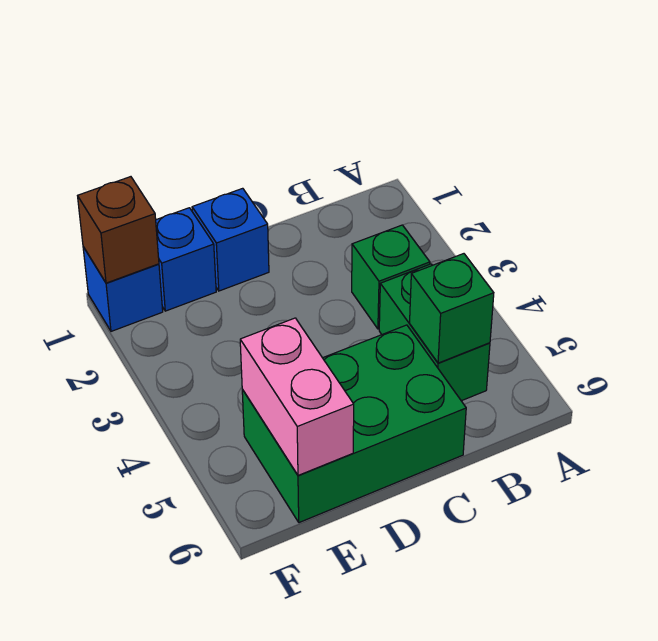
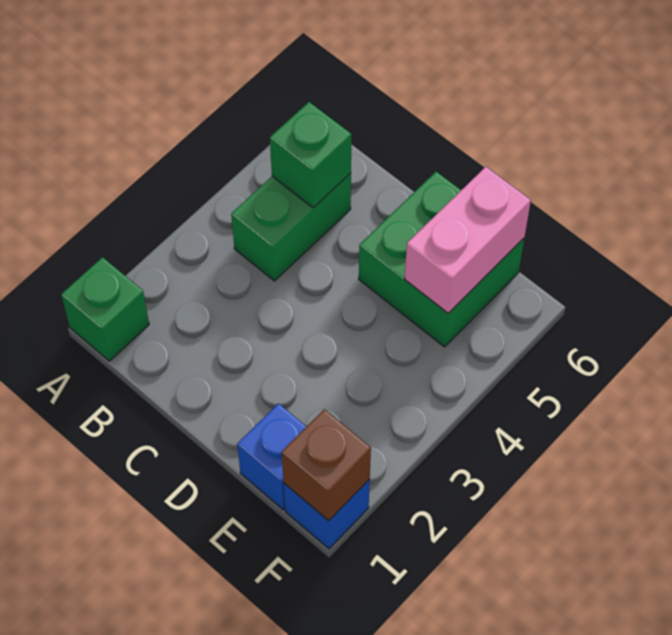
green brick B3 level 1 -> green brick A1 level 1
green brick C5:E6 level 1 -> green brick D5:E6 level 1
blue brick D1 level 1 -> none

